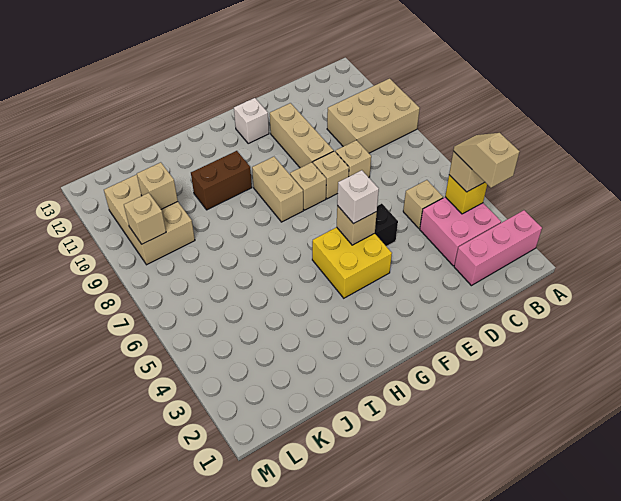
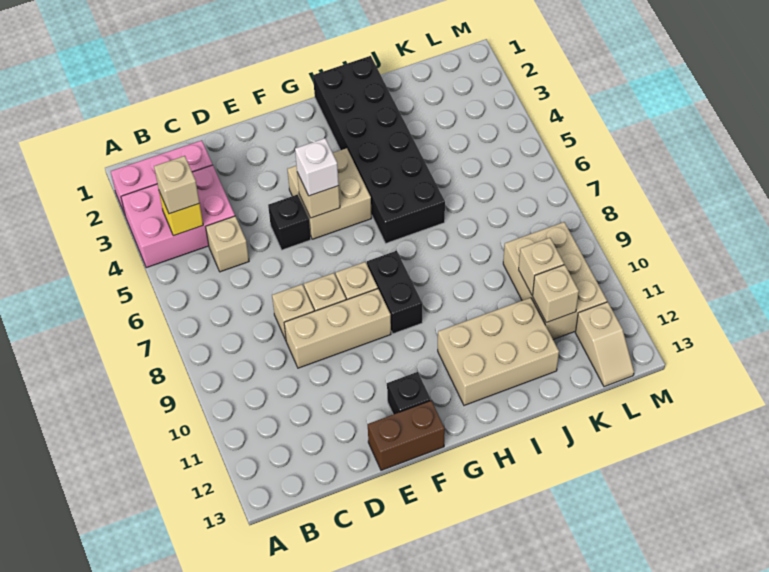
tan brick A9:C10 level 1 -> tan brick H11:J12 level 1
pink brick B3:C4 level 1 -> pink brick A3:C4 level 1
tan slope B3:B4 level 4 top 3 -> tan slope L12:L13 level 1 top 12
tan brick E9:E11 level 1 -> tan brick D9:F9 level 1
yellow brick F4:G5 level 1 -> tan brick F4:G5 level 1
white brick F12 level 1 -> black brick F12 level 1
tan brick G8:G9 level 1 -> black brick G8:G9 level 1
none -> black brick H1:I6 level 1
brown brick H10:I10 level 1 -> brown brick E13:F13 level 1
tan brick L9 level 2 -> tan brick K11 level 2

